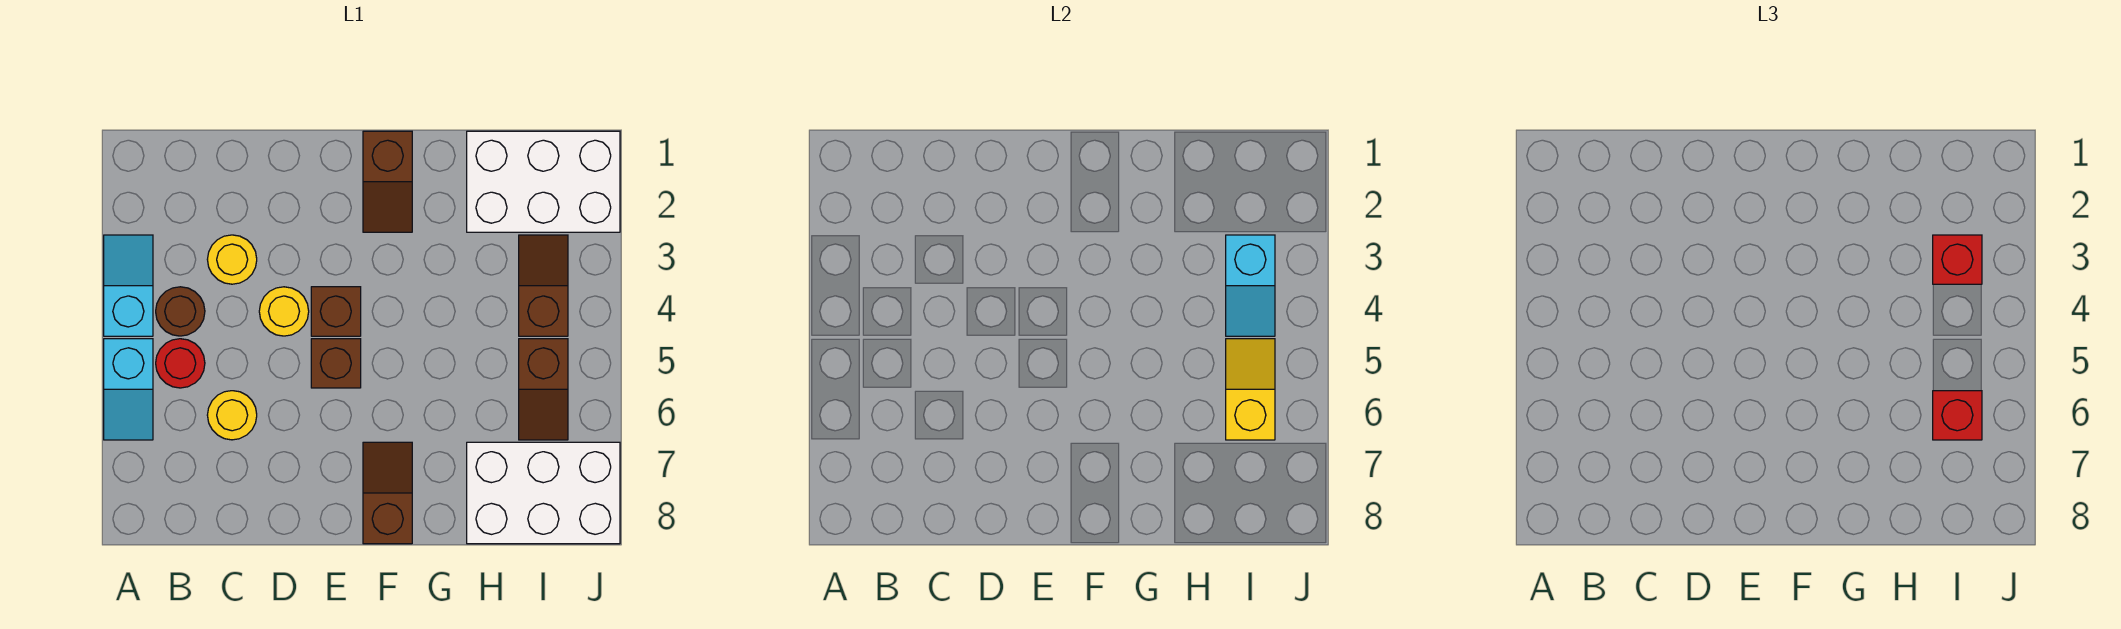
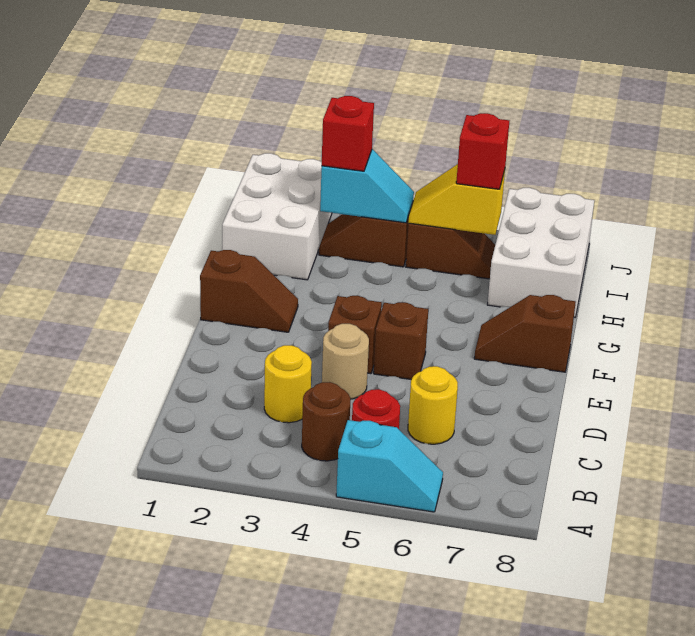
cyan slope A3:A4 level 1 top 4 -> none
yellow round brick D4 level 1 -> tan round brick D4 level 1

